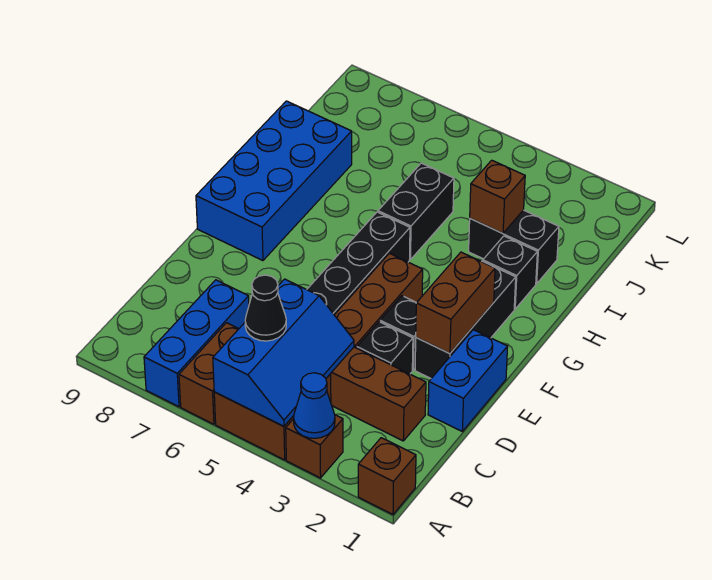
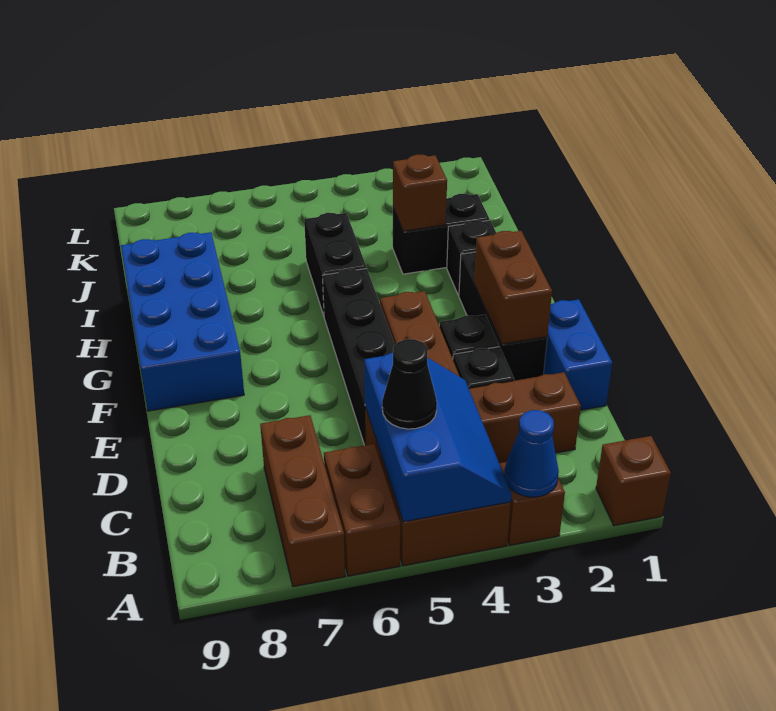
blue brick A7:C7 level 1 -> brown brick A7:C7 level 1

